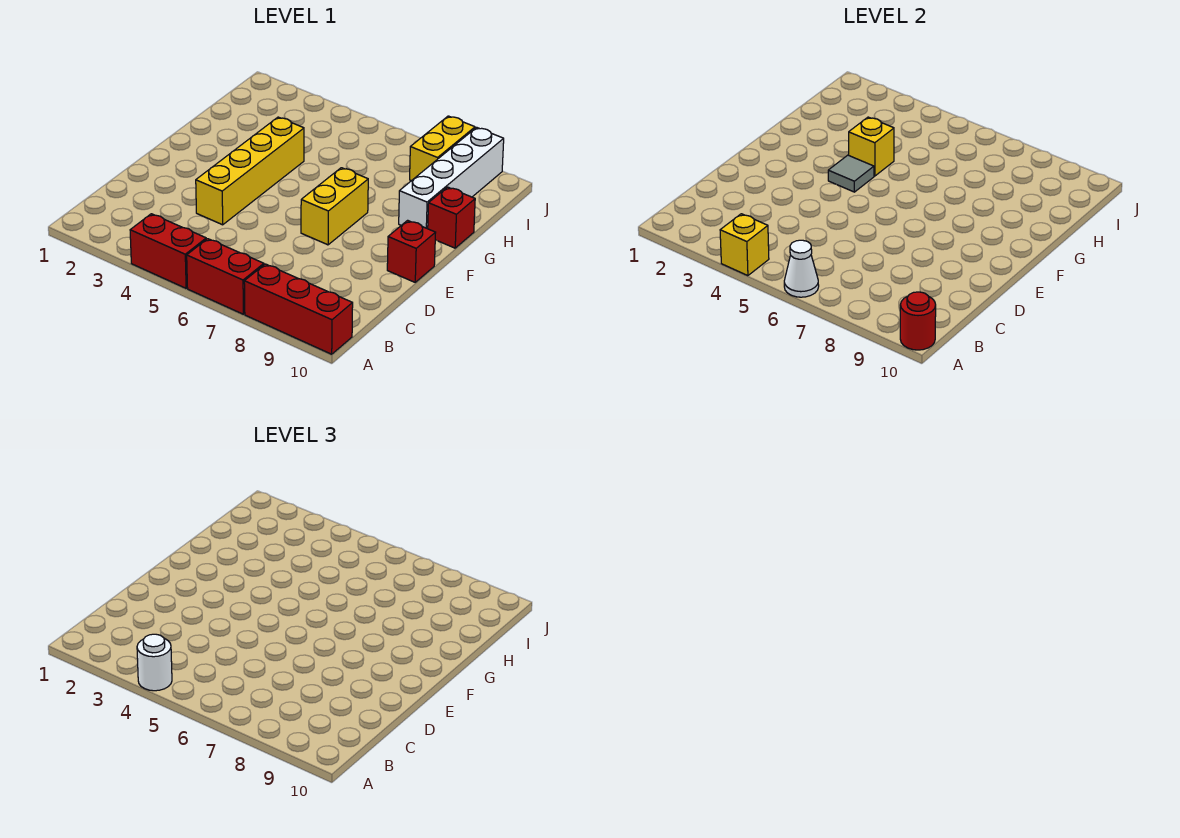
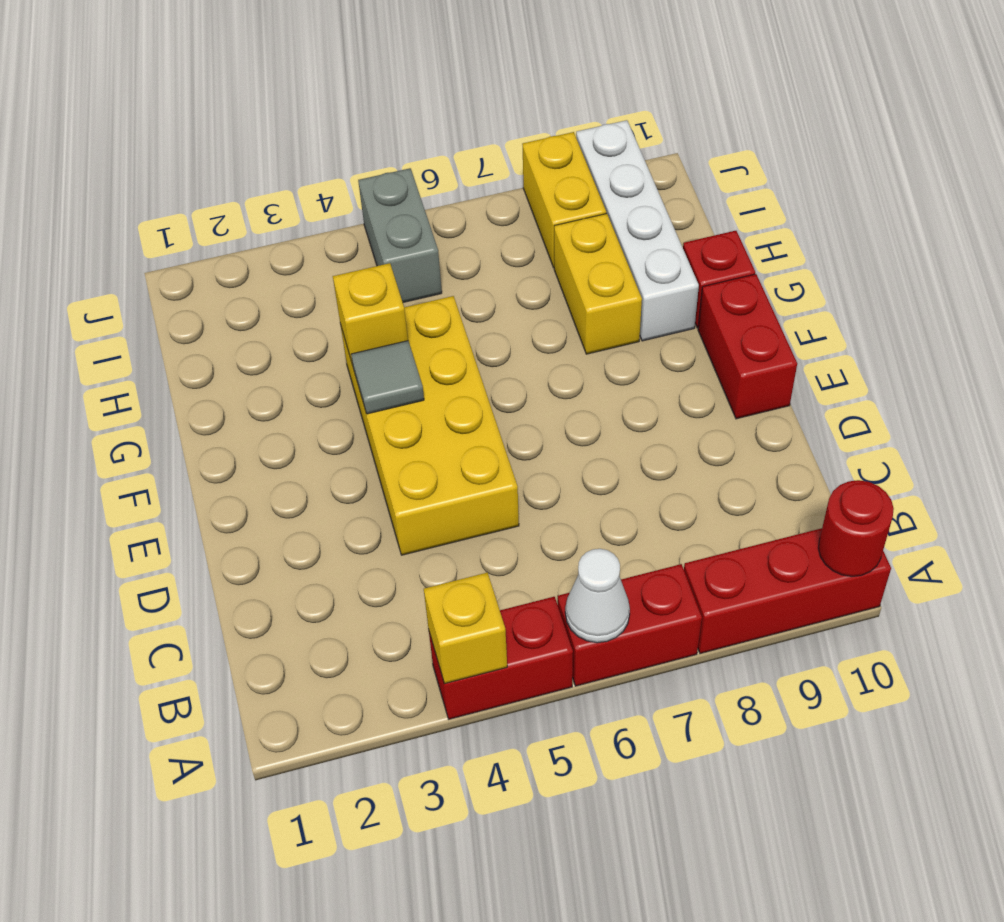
white round brick A4 level 3 -> none
yellow brick D4:G4 level 1 -> yellow brick D4:G5 level 1
yellow brick E7:F7 level 1 -> yellow brick G8:H8 level 1
red brick E10 level 1 -> red brick E10:F10 level 1
none -> grey brick I5:J5 level 1

